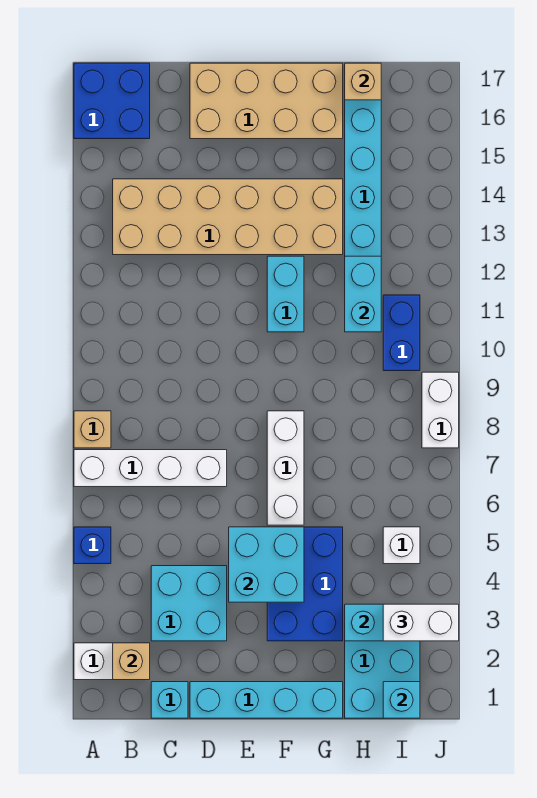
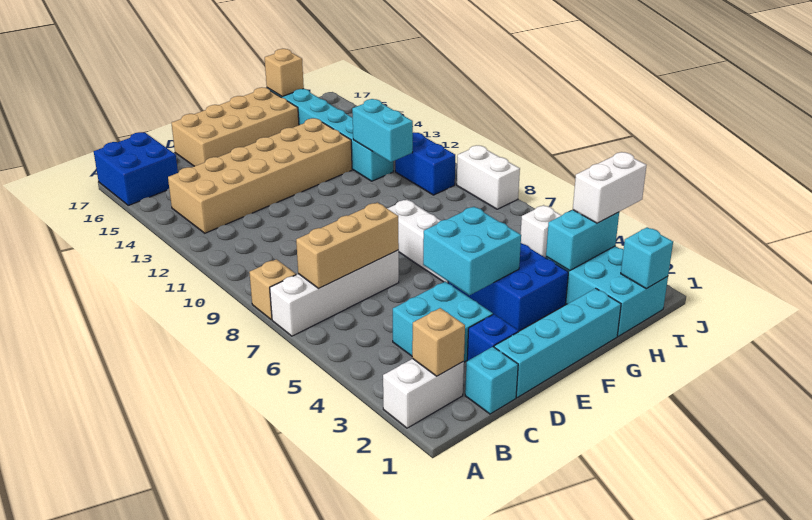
blue brick A5 level 1 -> blue brick D2 level 1
none -> tan brick B7:D7 level 2
cyan brick F11:F12 level 1 -> none

